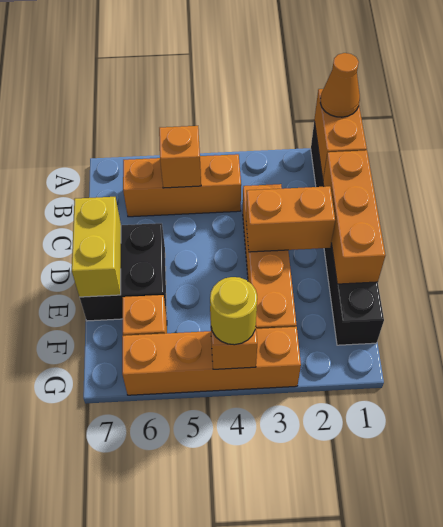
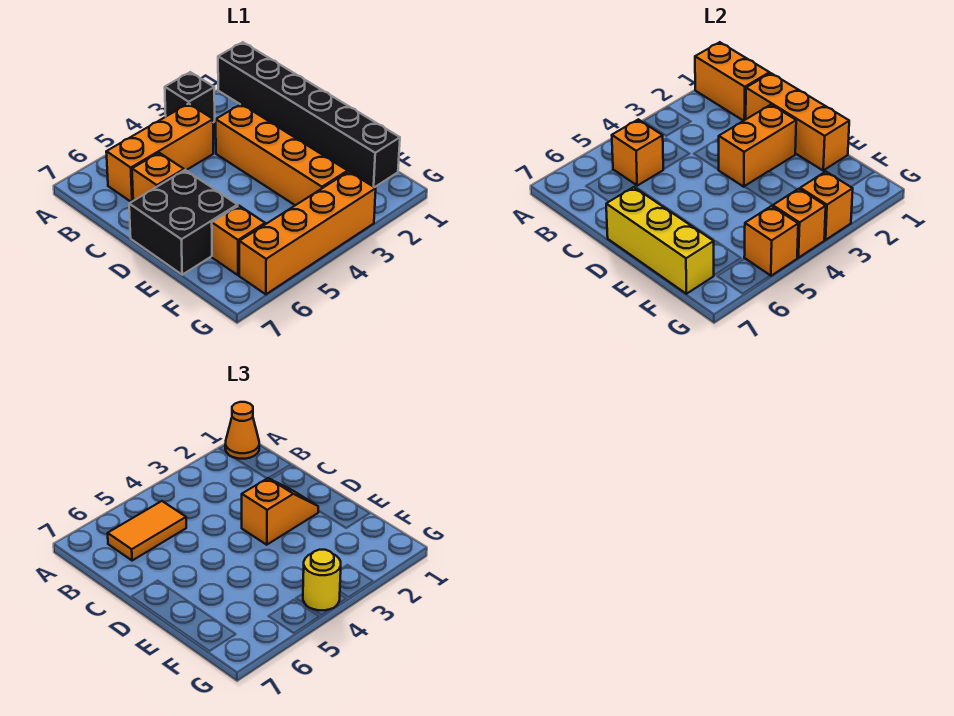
none -> black brick A3 level 1
none -> orange tile B5:B6 level 3
none -> orange brick C6 level 1
none -> orange slope D2:D3 level 3 top 3
yellow brick D7:E7 level 2 -> yellow brick D7:F7 level 2
none -> orange brick G3 level 2
none -> orange brick G5 level 2

